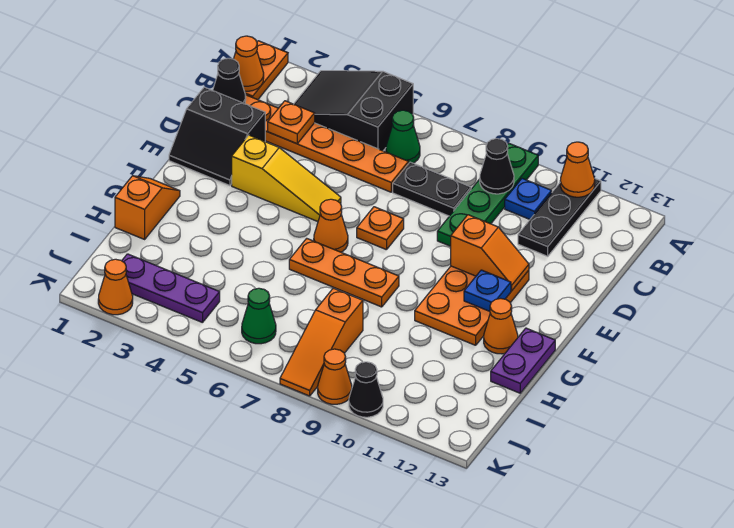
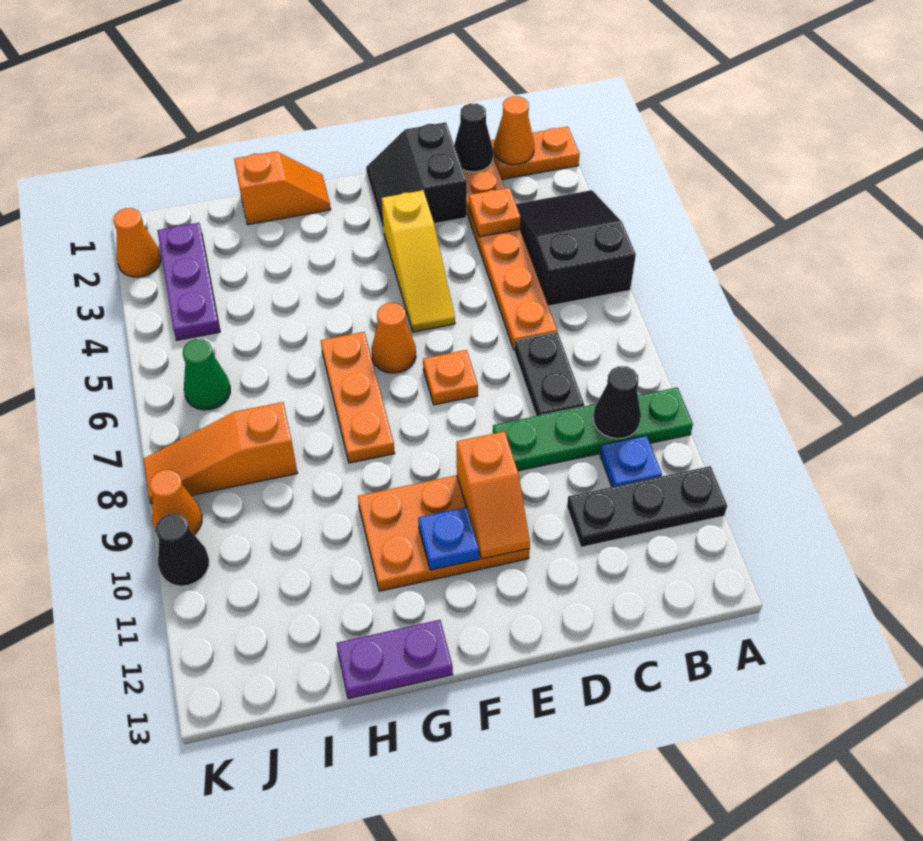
orange cone A11 level 2 -> none
green cone B6 level 1 -> none
orange cone G12 level 1 -> none

